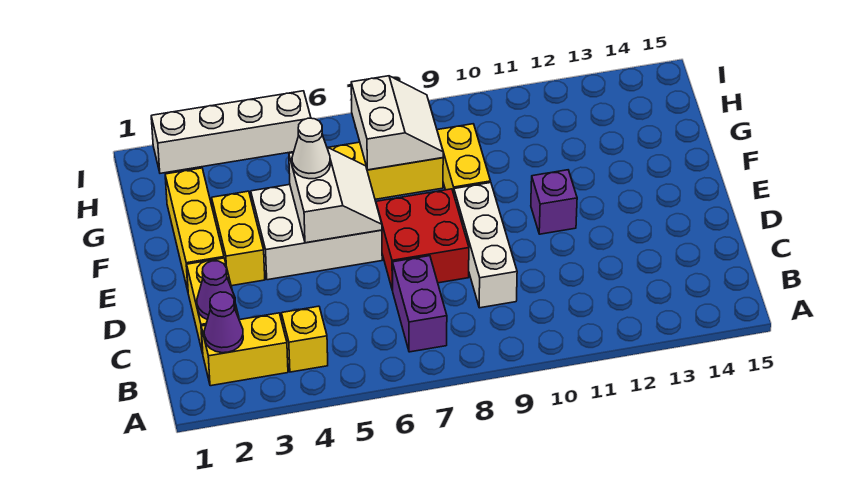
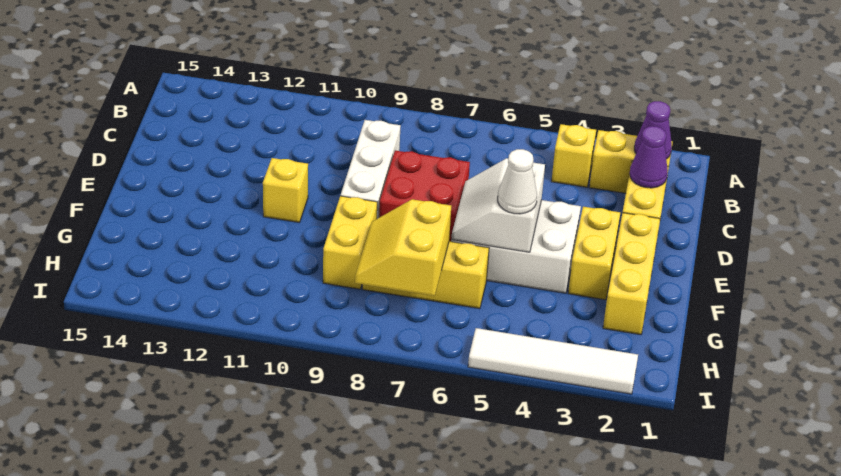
purple brick B7:C7 level 1 -> none
purple brick E11 level 1 -> yellow brick E11 level 1
white slope G7:H8 level 2 top 7 -> yellow slope G7:H8 level 2 top 7
white brick I2:I5 level 1 -> white tile I2:I5 level 1

